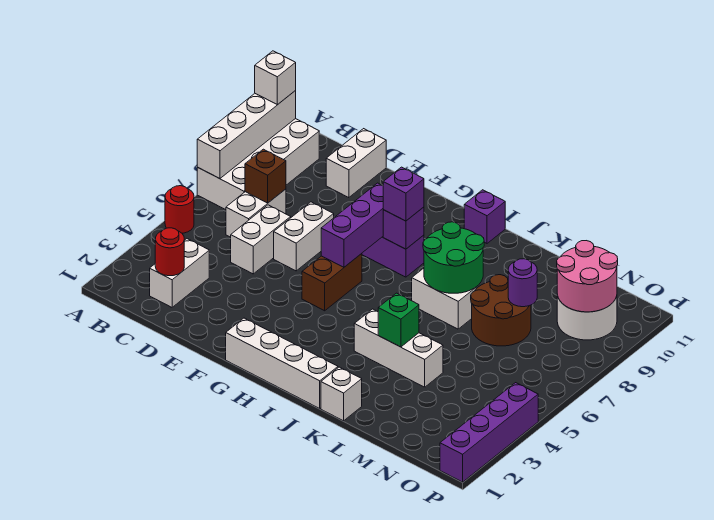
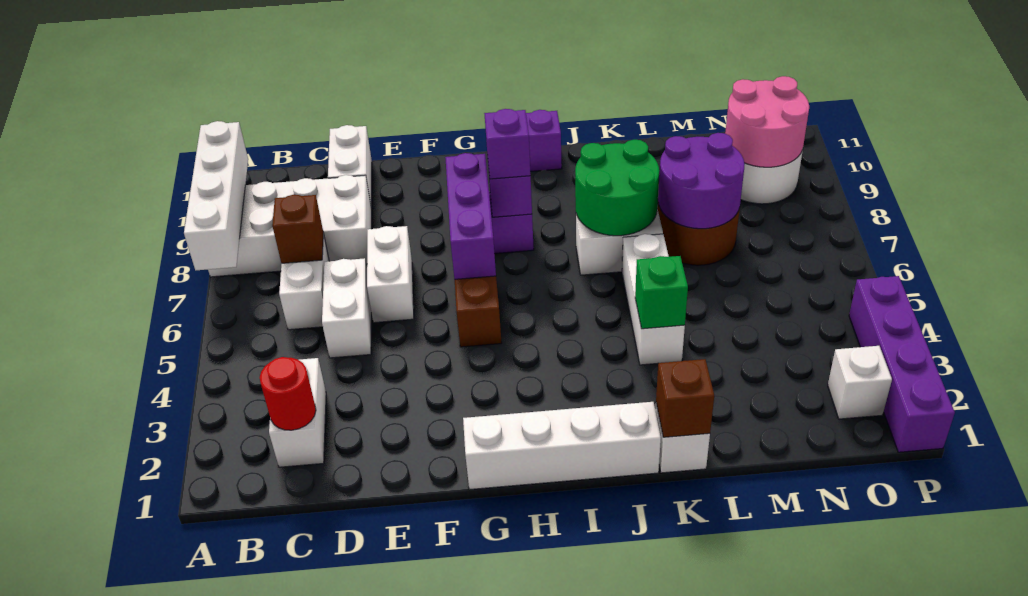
red round brick A5 level 1 -> none
white brick A7:B10 level 1 -> white brick A8:D9 level 1
white brick A10 level 3 -> white brick O2 level 1
white brick J4:L4 level 1 -> white brick K4:K6 level 1
none -> brown brick K1 level 2
purple round brick M8 level 2 -> purple round brick L7:M8 level 2

